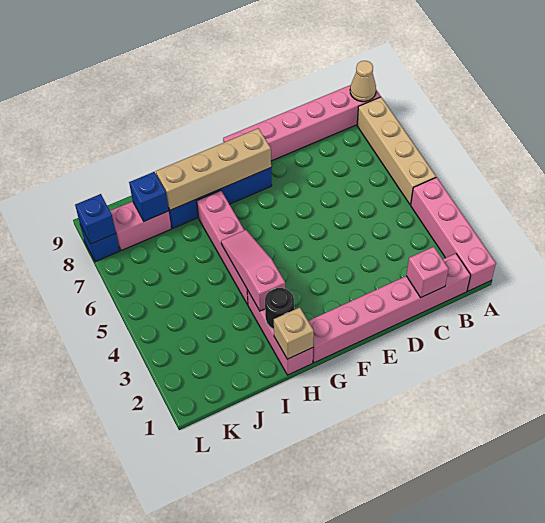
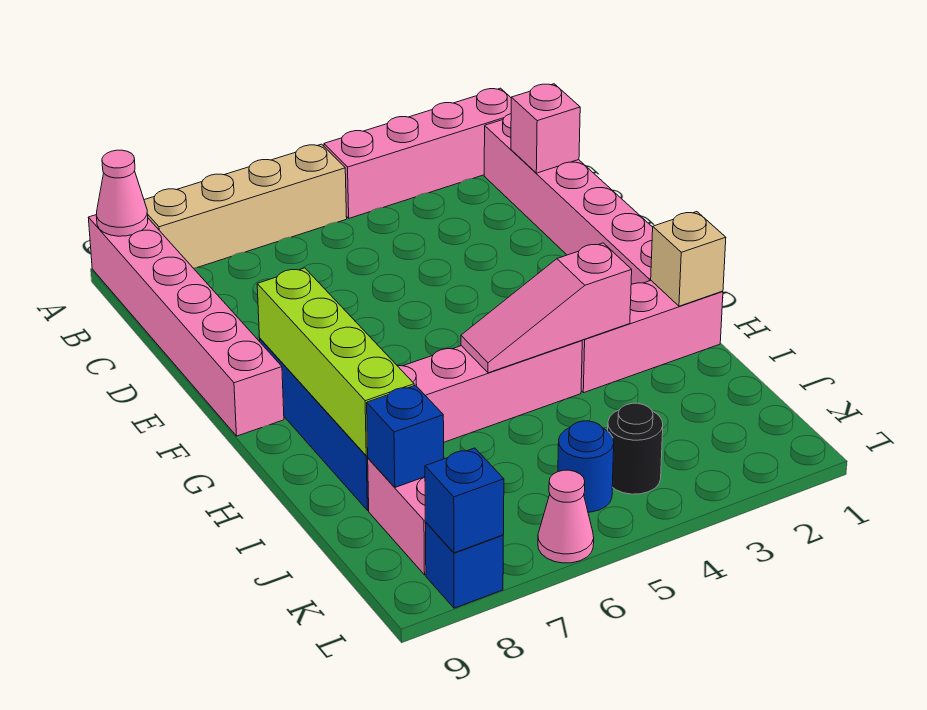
tan cone A9 level 2 -> pink cone A9 level 2
tan brick F8:I8 level 2 -> lime brick F8:I8 level 2
black round brick H2 level 2 -> black round brick K4 level 1
none -> blue round brick K5 level 1
none -> pink cone L6 level 1

